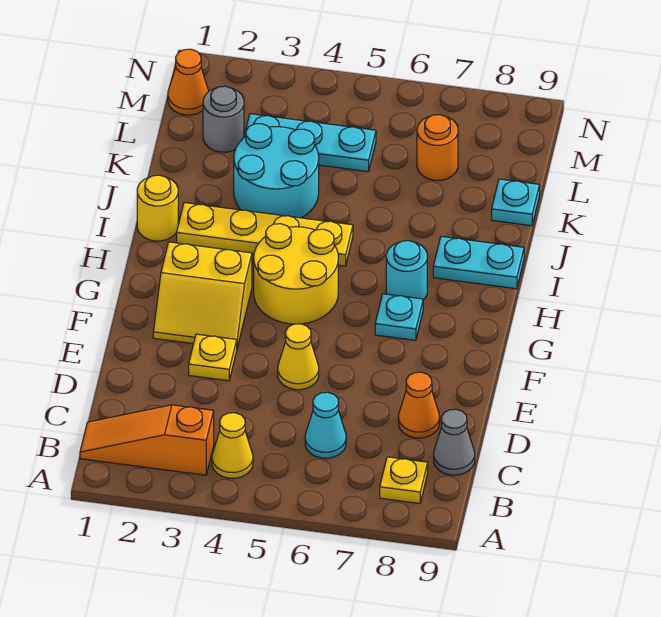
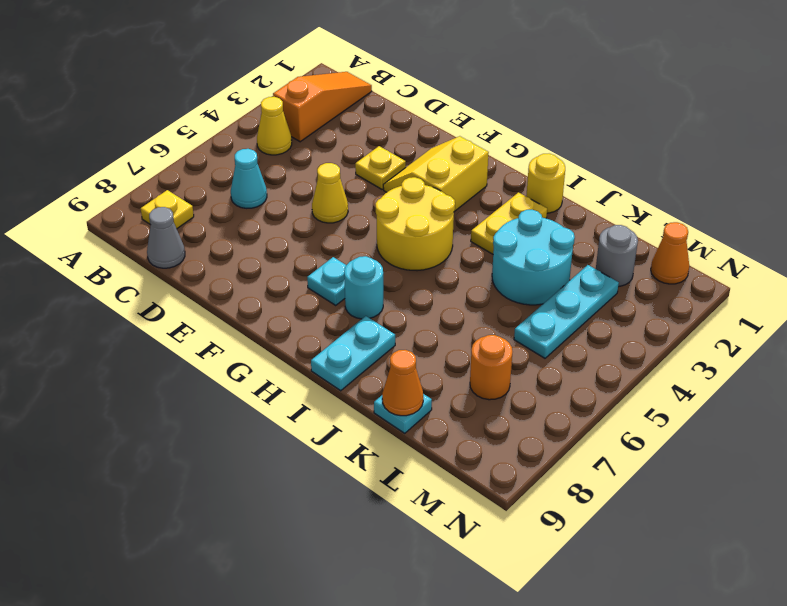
orange cone D8 level 1 -> orange cone K9 level 2
yellow plate I2:I5 level 1 -> yellow plate I2:I3 level 1

